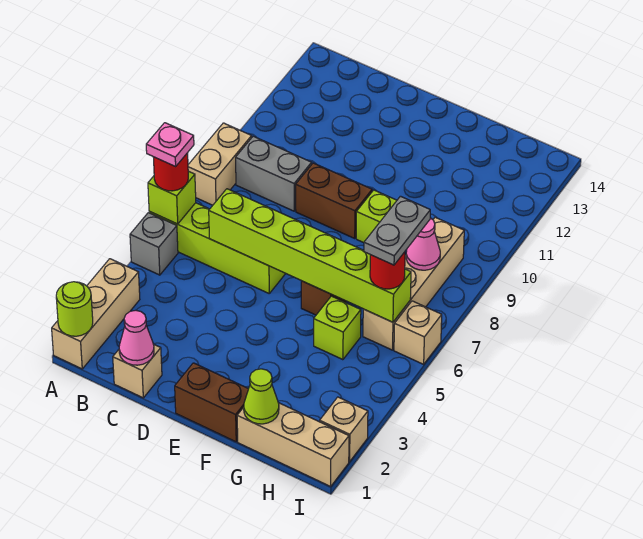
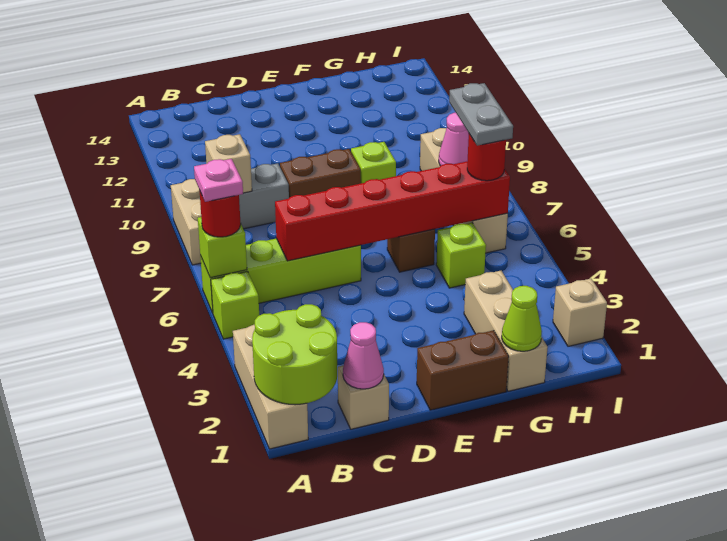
lime round brick A1 level 2 -> lime round brick A1:B2 level 2
grey brick A5 level 1 -> lime brick A5 level 1
lime brick C6:H6 level 2 -> red brick C6:H6 level 2
tan brick G1:I1 level 1 -> tan brick G1:G3 level 1
tan brick I6 level 1 -> tan brick B9 level 2

